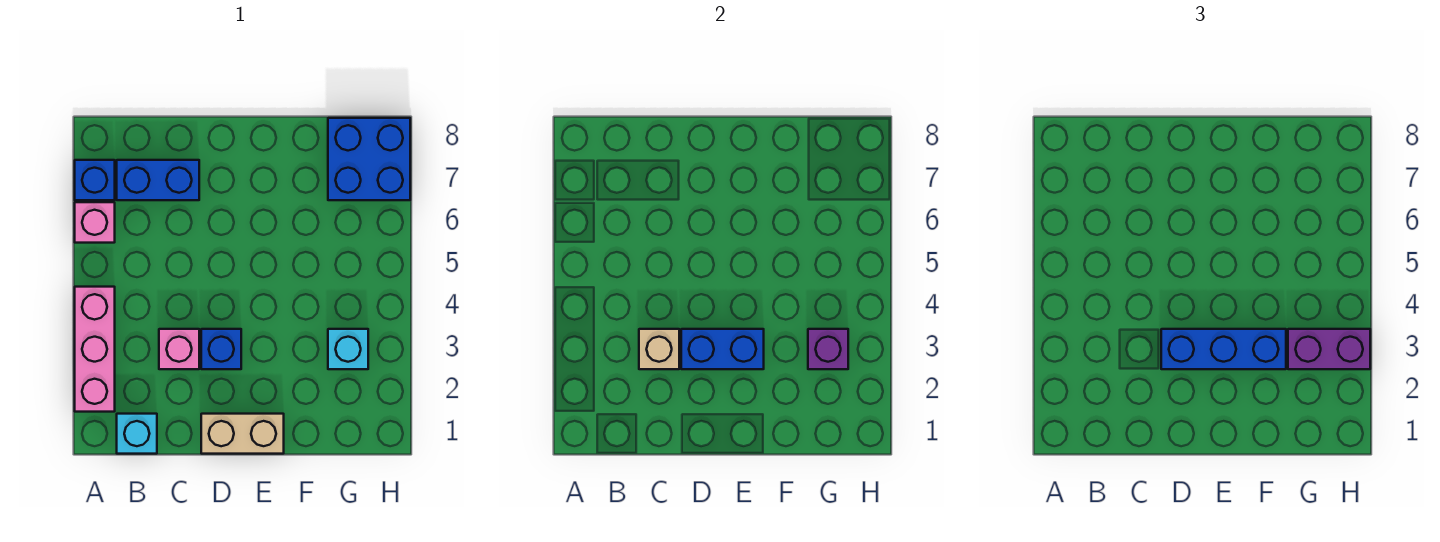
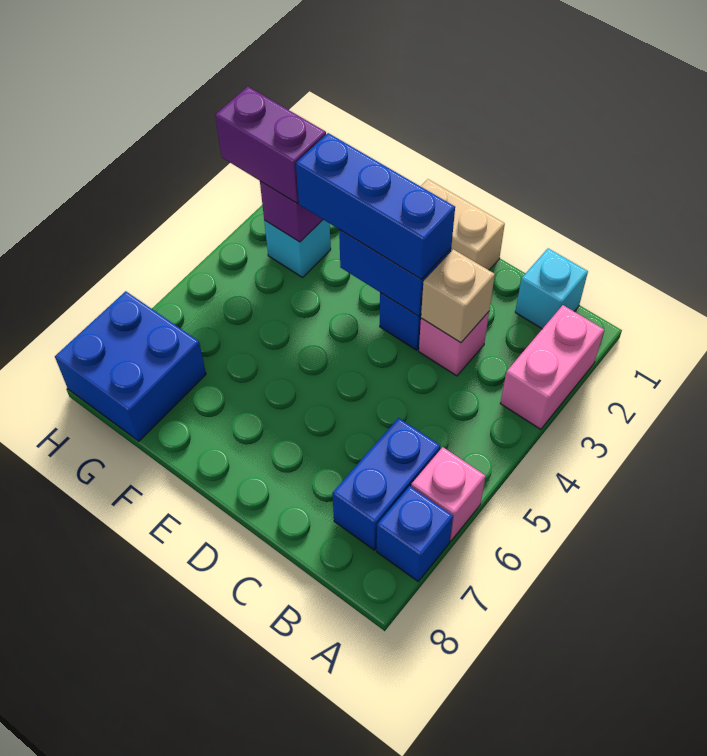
pink brick A2:A4 level 1 -> pink brick A2:A3 level 1
blue brick B7:C7 level 1 -> blue brick B6:B7 level 1

